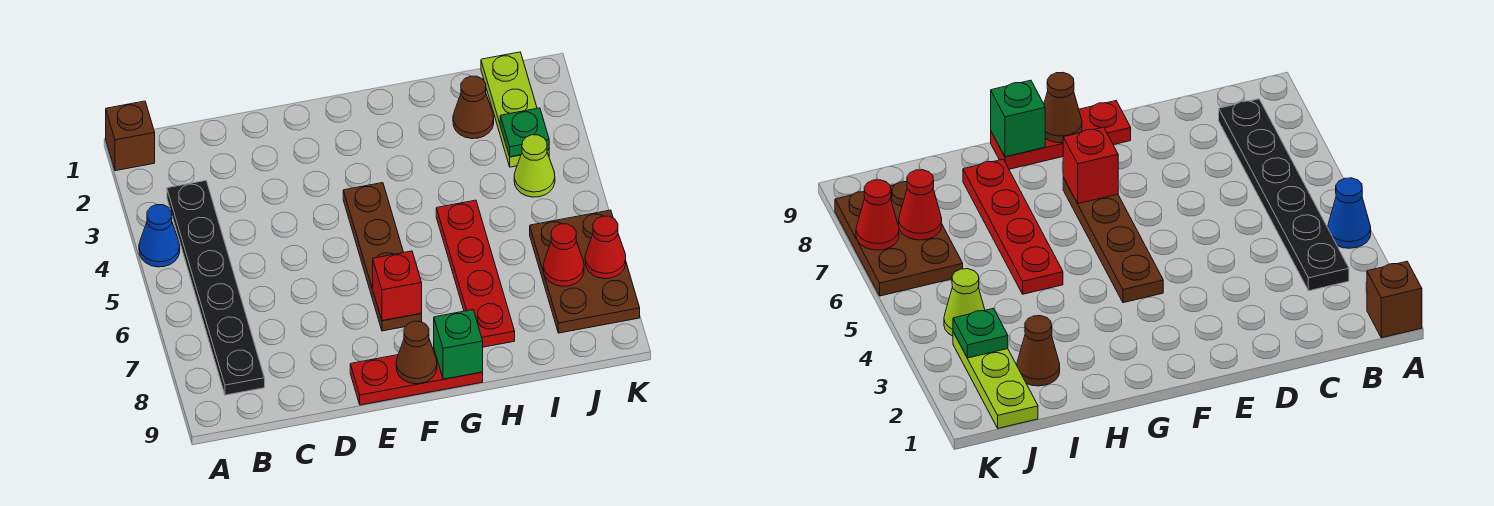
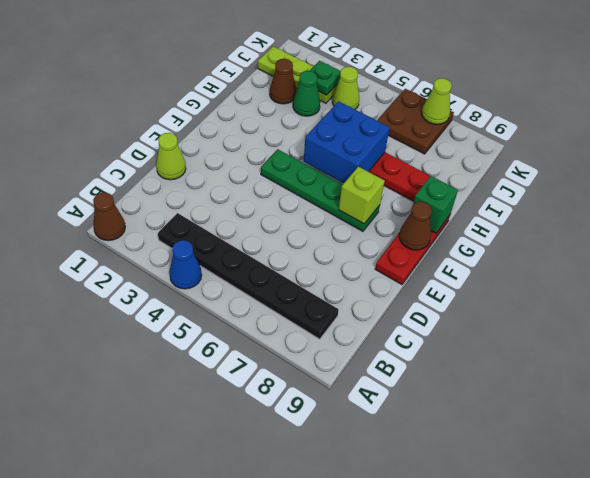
brown brick A1 level 1 -> brown cone A1 level 1
none -> lime cone D1 level 1
brown plate F4:F7 level 1 -> green plate F4:F7 level 1
red brick F7 level 2 -> lime brick F7 level 2
none -> blue brick G5:H6 level 2
none -> green cone I3 level 1
brown plate J6:K8 level 1 -> brown plate J6:K7 level 1
red cone J7 level 2 -> none
red cone K7 level 2 -> lime cone K7 level 2

